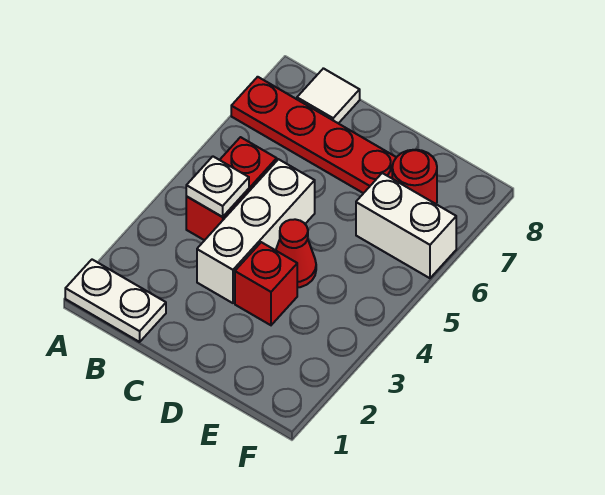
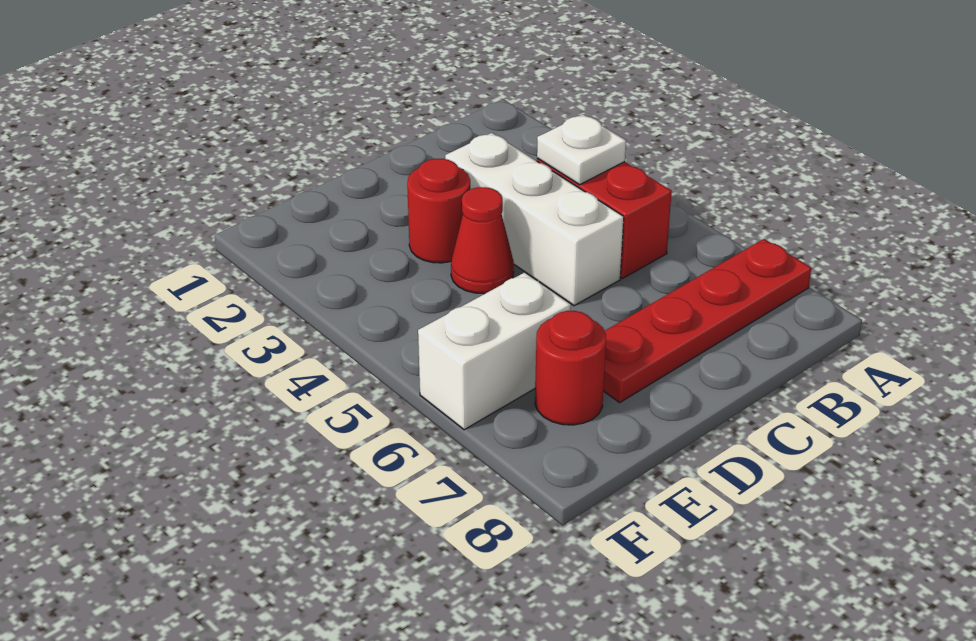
white plate A1:B1 level 1 -> none
white tile B8 level 1 -> none
red brick D3 level 1 -> red round brick D3 level 1

